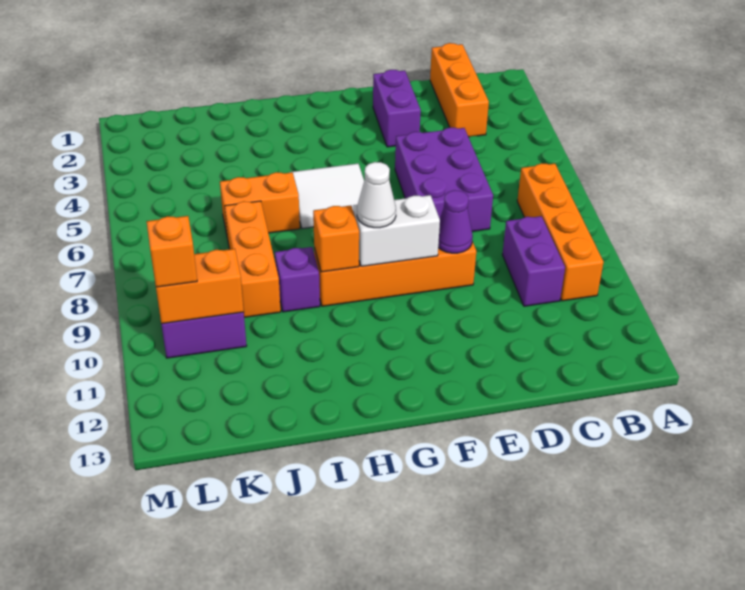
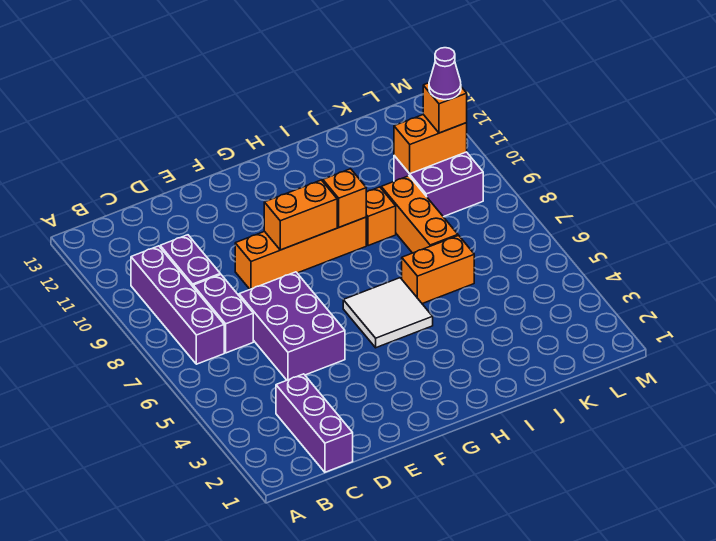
orange brick B7:B10 level 1 -> purple brick B7:B10 level 1
orange brick C1:C3 level 1 -> purple brick C1:C3 level 1
purple brick E2:E3 level 1 -> purple brick C7:C8 level 1
purple cone E9 level 2 -> purple cone L10 level 4
white brick F9:G9 level 2 -> orange brick F9:G9 level 2
white cone G9 level 3 -> none
purple brick I9 level 1 -> orange brick I9 level 1

